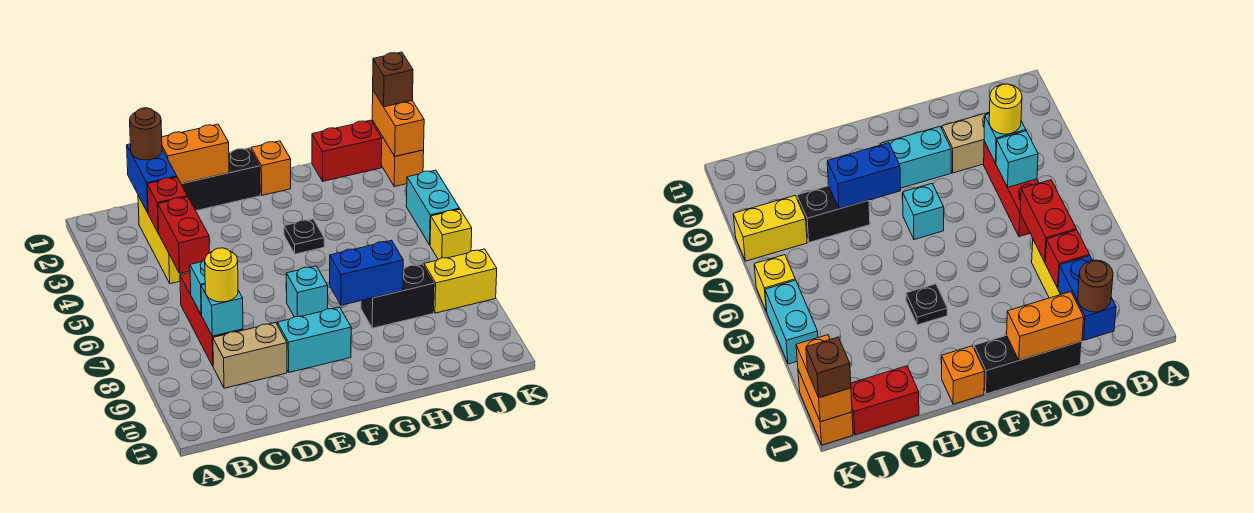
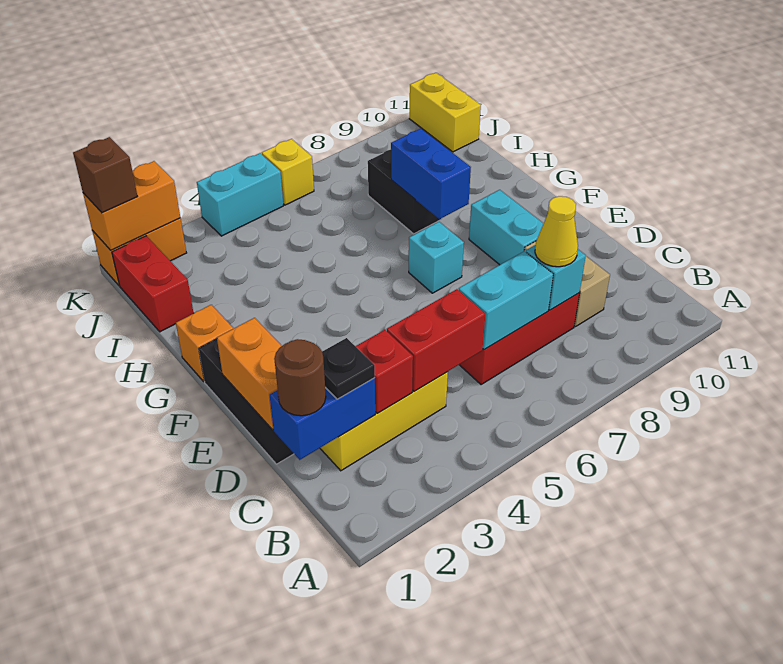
cyan brick C7 level 2 -> cyan brick C6:C7 level 2
yellow round brick C8 level 3 -> yellow cone C8 level 3
black plate G4 level 1 -> black plate C2 level 3
yellow brick J8:K8 level 1 -> yellow brick J11:K11 level 1

